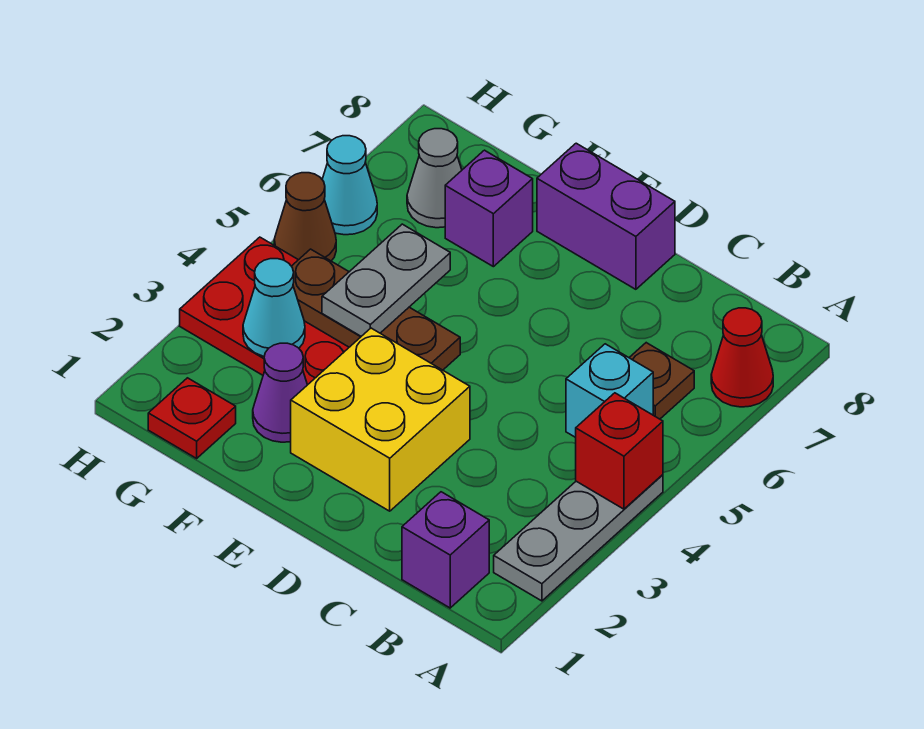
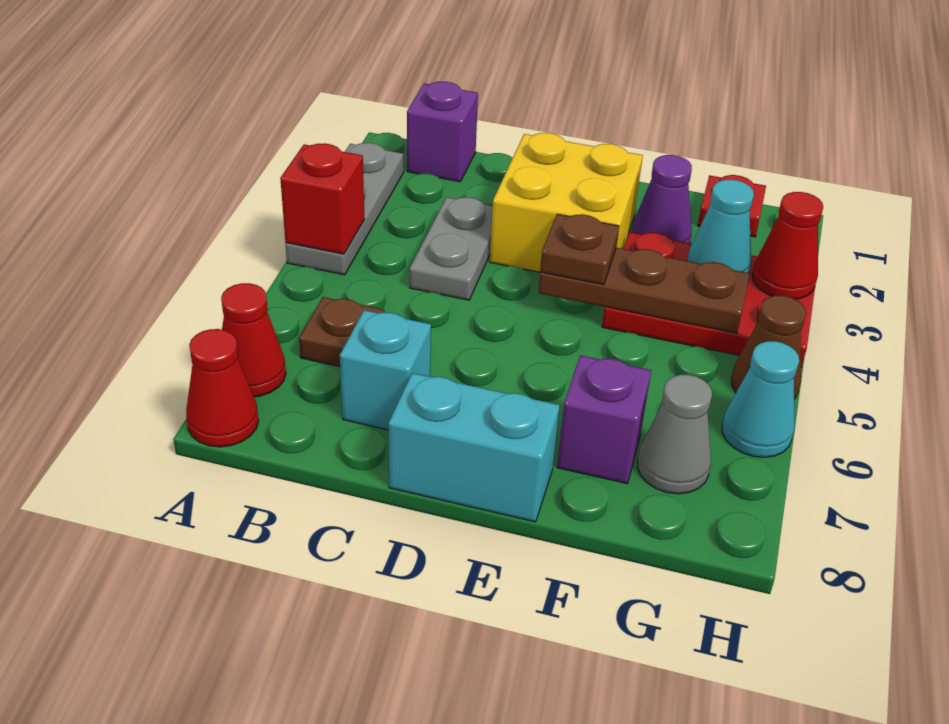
none -> red cone A8 level 1
cyan brick B5 level 1 -> cyan brick C7 level 1
purple brick D8:E8 level 1 -> cyan brick D8:E8 level 1
none -> brown plate E4 level 3
grey plate F4:F5 level 3 -> grey plate C3:C4 level 1
none -> red cone H3 level 2

